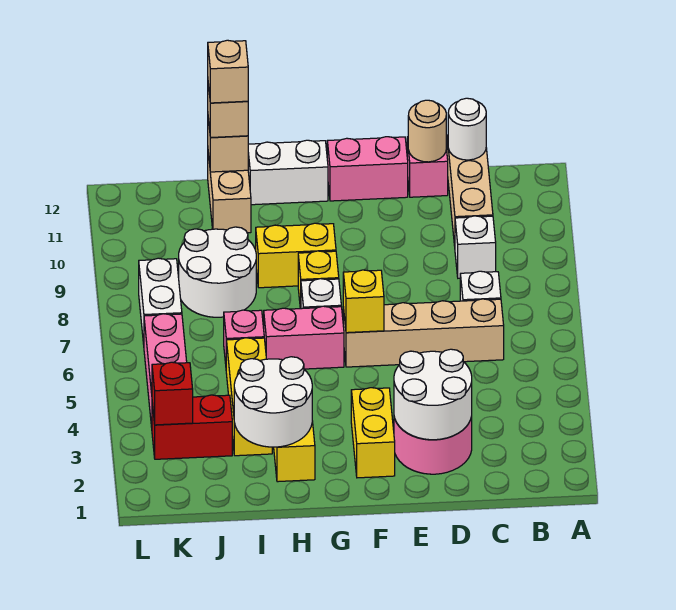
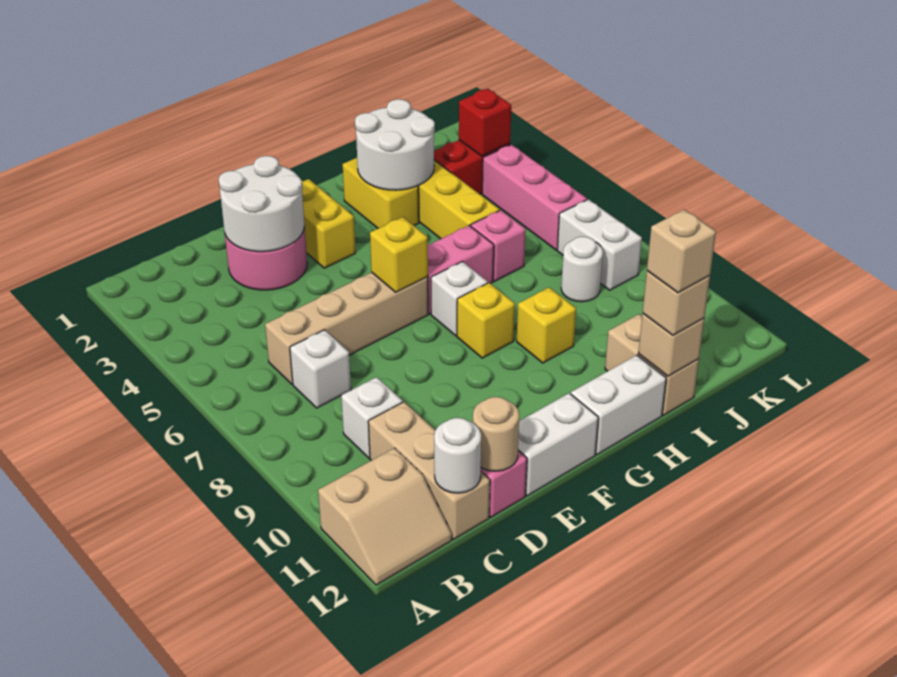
none -> tan slope A11:B12 level 1 top 11
pink brick E12:F12 level 1 -> white brick E12:F12 level 1
yellow brick G9:H9 level 1 -> yellow brick H9 level 1
white round brick I8:J9 level 1 -> white round brick J8 level 1

